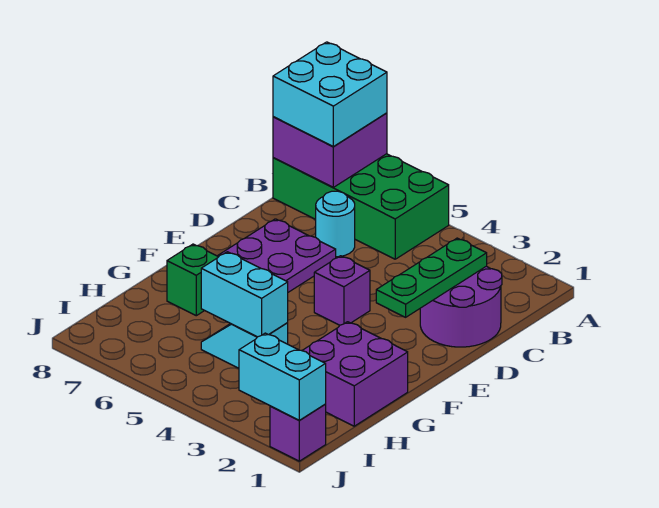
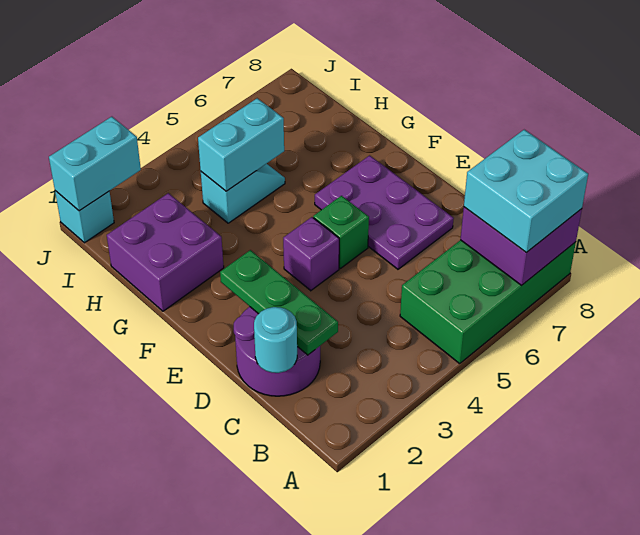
cyan round brick C6 level 1 -> cyan round brick C1 level 2
green brick G7 level 1 -> green brick E5 level 1
purple brick J1 level 1 -> cyan brick J1 level 1

